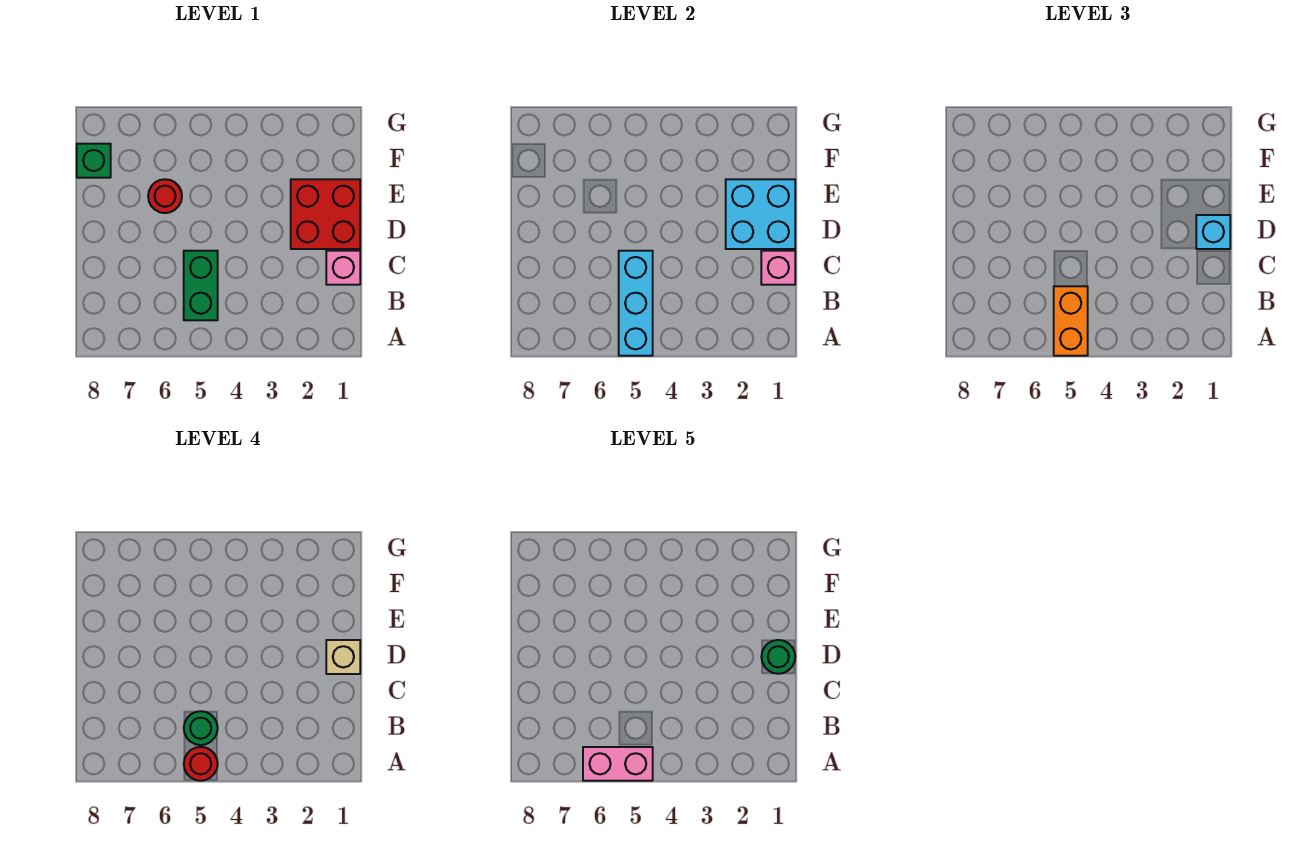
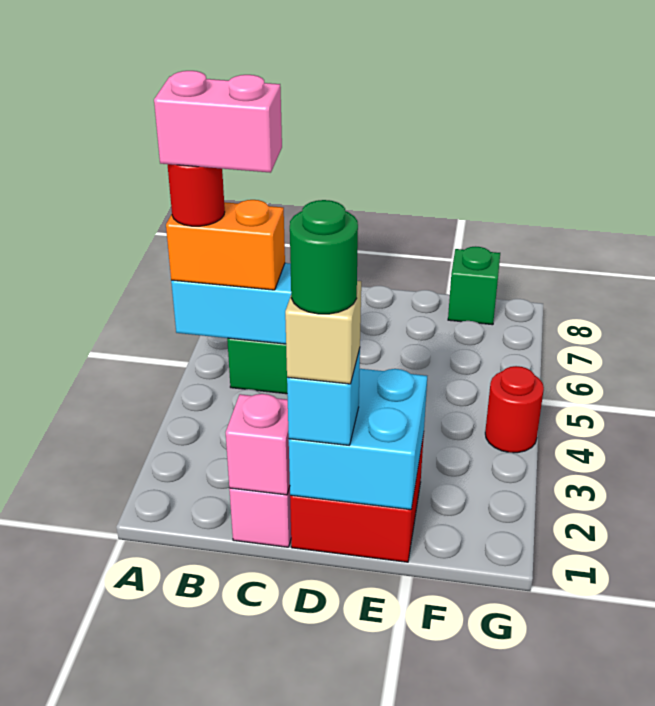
pink brick A5:A6 level 5 -> pink brick A5:B5 level 5
green round brick B5 level 4 -> none
red round brick E6 level 1 -> red round brick G4 level 1

